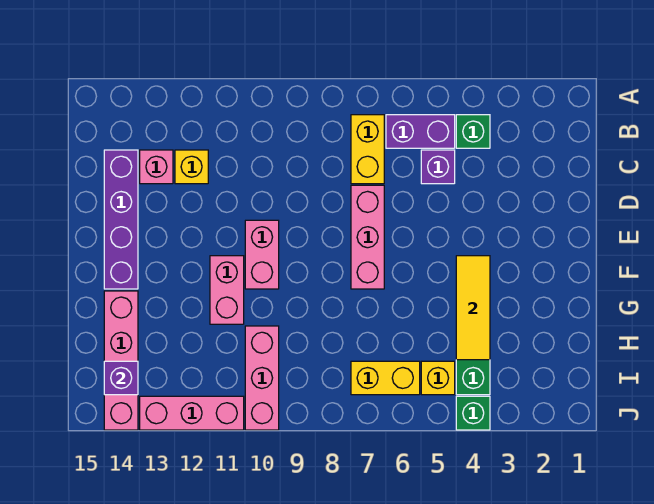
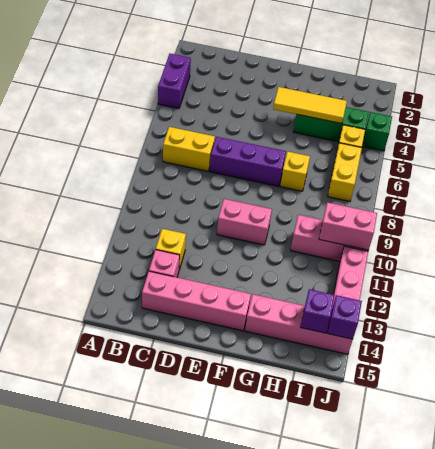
green brick B4 level 1 -> none
purple brick B5:B6 level 1 -> purple brick A3:A4 level 1
purple brick C5 level 1 -> purple brick J14 level 2
purple brick C14:F14 level 1 -> pink brick C14:F14 level 1
pink brick D7:F7 level 1 -> purple brick D7:F7 level 1
pink brick F11:G11 level 1 -> pink brick I10:J10 level 2
none -> yellow brick G7 level 1

